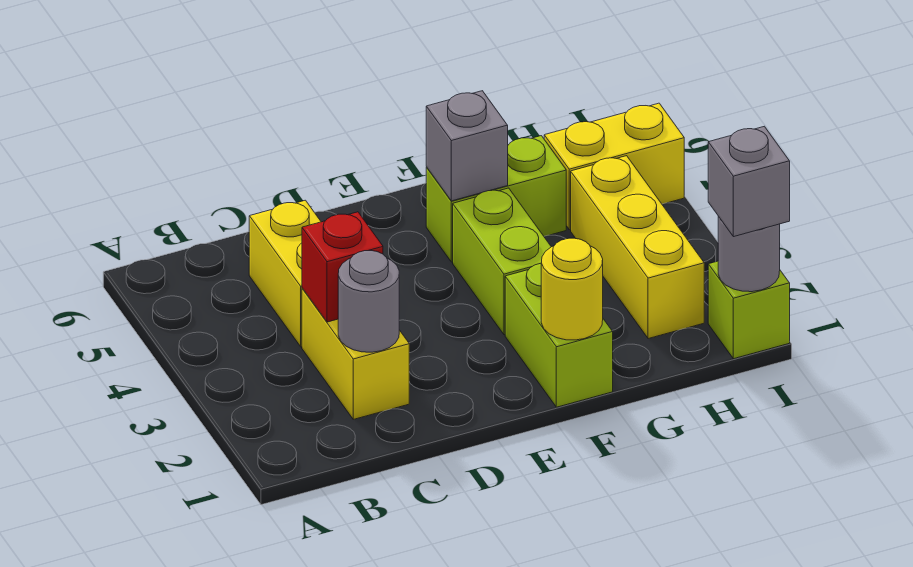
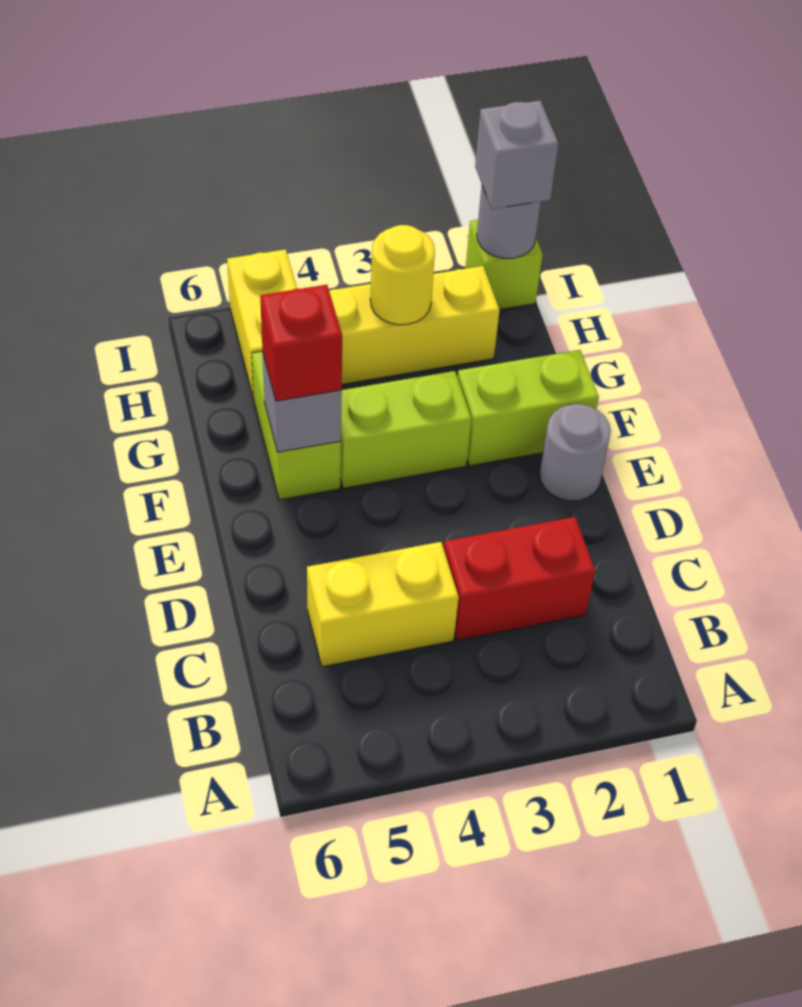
yellow brick C2:C3 level 1 -> red brick C2:C3 level 1
grey round brick C2 level 2 -> grey round brick E1 level 1
red brick C3 level 2 -> red brick F5 level 3
yellow round brick F1 level 2 -> yellow round brick H3 level 2

